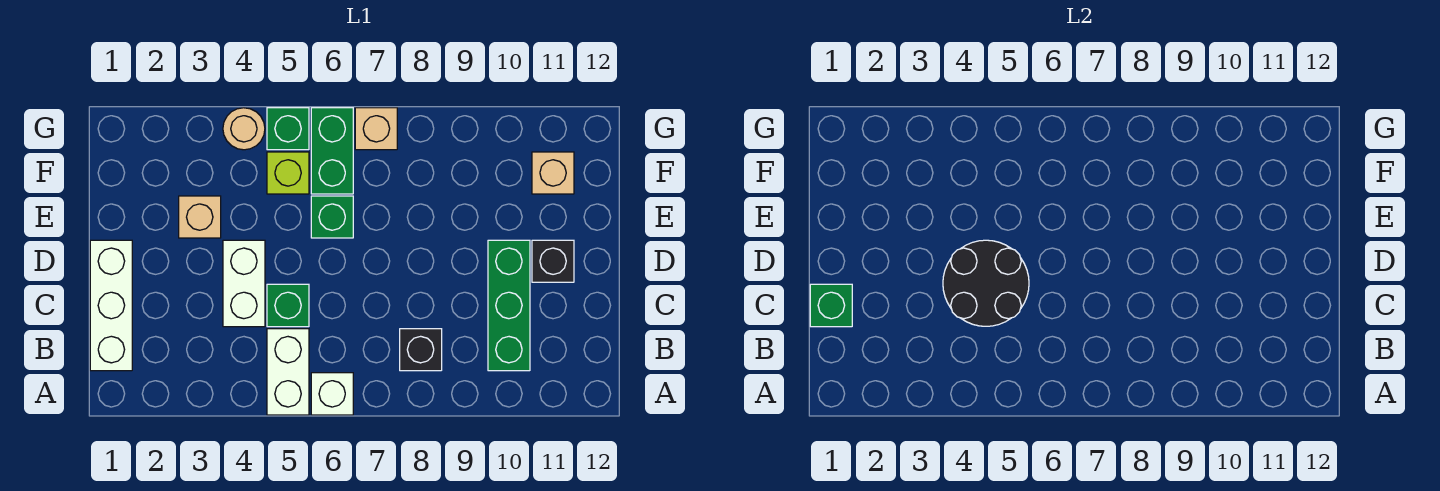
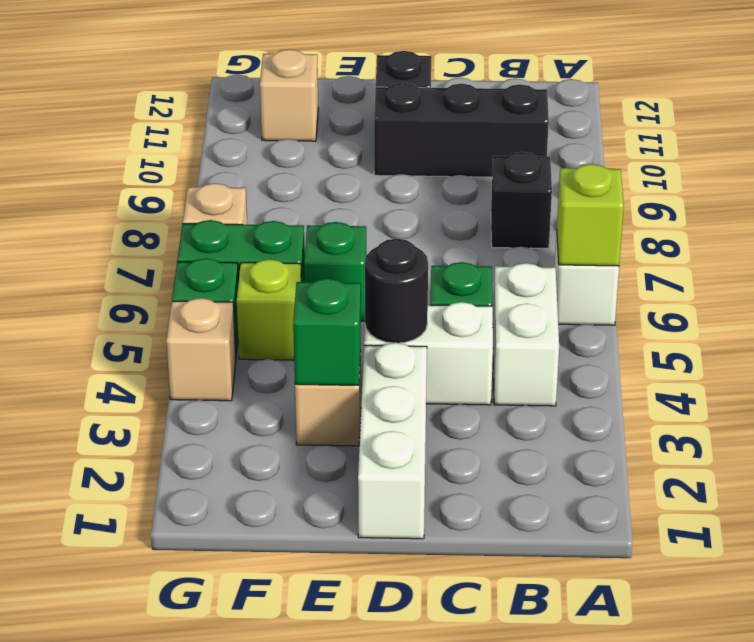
white brick A5:B5 level 1 -> white brick B4:B5 level 1
none -> lime brick A6 level 2
white brick B1:D1 level 1 -> white brick D1:D3 level 1
green brick B10:D10 level 1 -> black brick B10:D10 level 1
green brick C1 level 2 -> green brick E3 level 2
black round brick C4:D5 level 2 -> black round brick D4 level 2
tan round brick G4 level 1 -> tan brick G4 level 1

